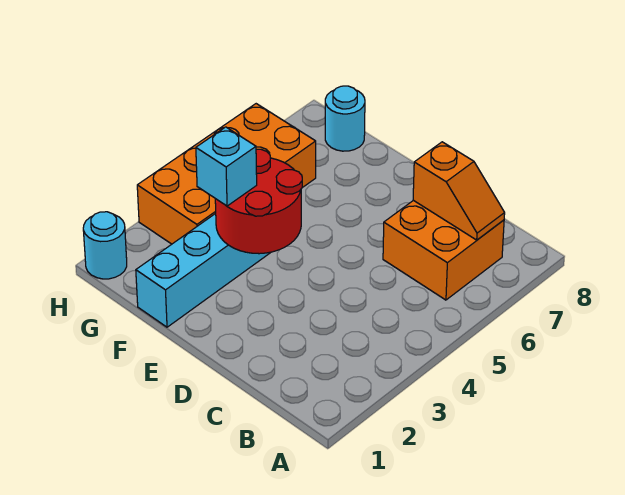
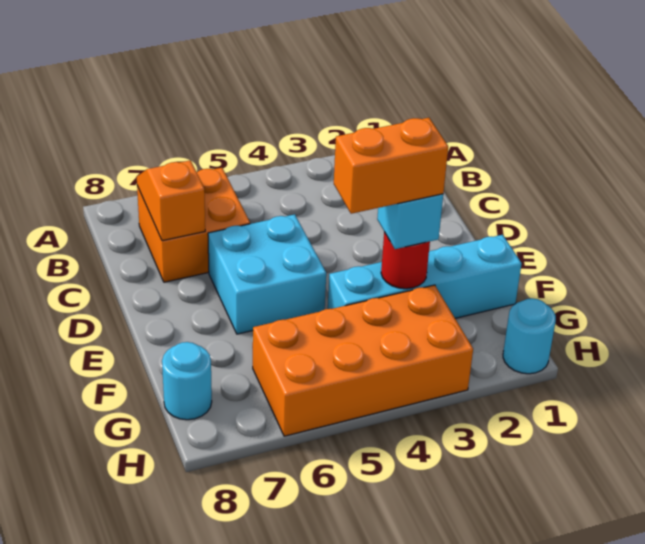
none -> cyan brick D5:E6 level 1
red round brick E3:F4 level 2 -> red round brick F3 level 2
none -> orange brick F3:F4 level 4

